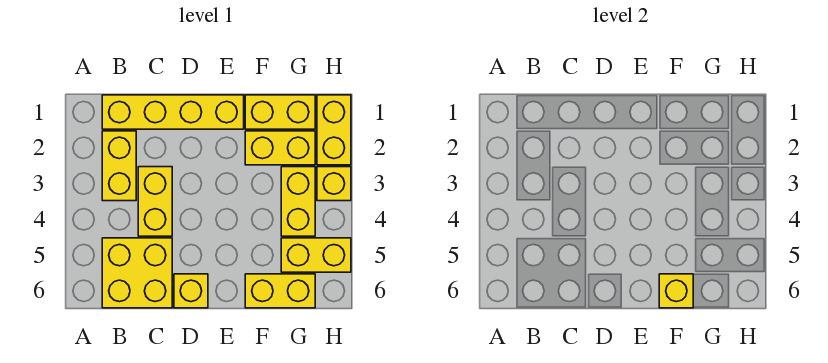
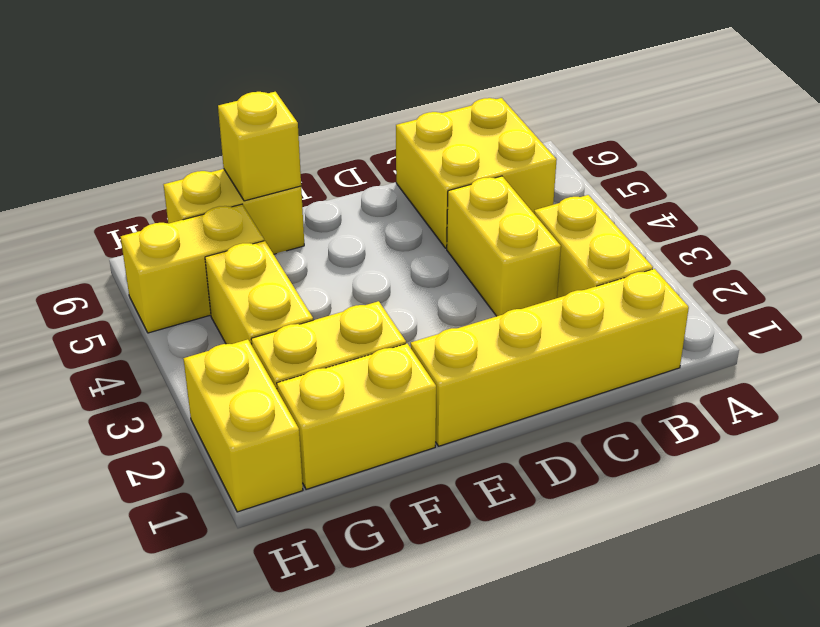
yellow brick D6 level 1 -> none
yellow brick H3 level 1 -> none

